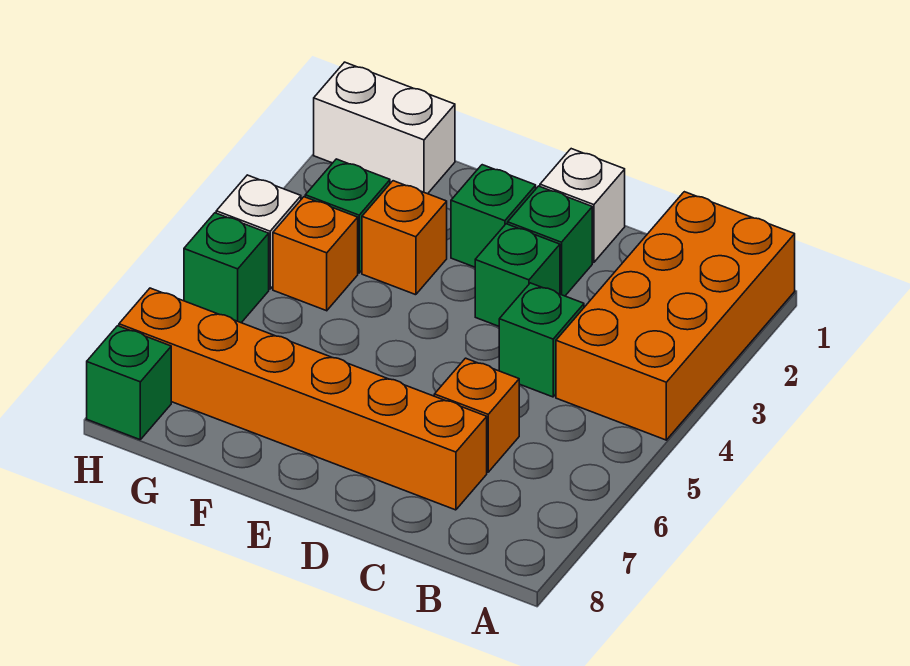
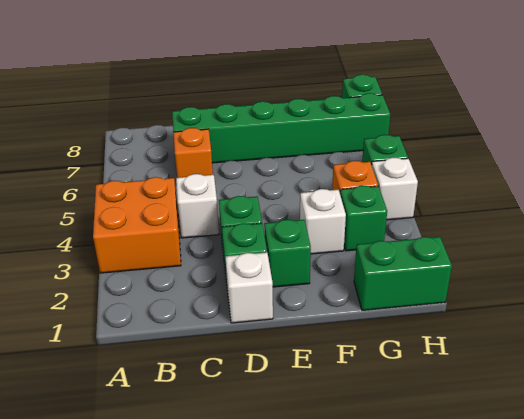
orange brick A1:B4 level 1 -> orange brick A3:B4 level 1
green brick C4 level 1 -> white brick C4 level 1
orange brick C7:H7 level 1 -> green brick C7:H7 level 1
orange brick F3 level 1 -> white brick F3 level 1
white brick G1:H1 level 1 -> green brick G1:H1 level 1

